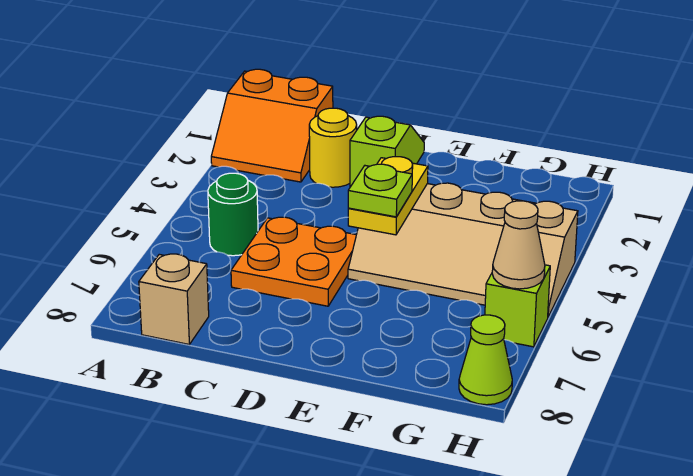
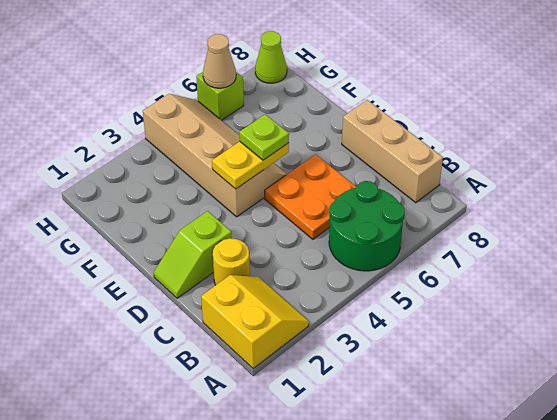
orange slope A1:B2 level 1 top 1 -> yellow slope A1:B2 level 1 top 1
green round brick B5 level 1 -> green round brick A5:B6 level 1
tan brick B8 level 1 -> tan brick B8:D8 level 1

